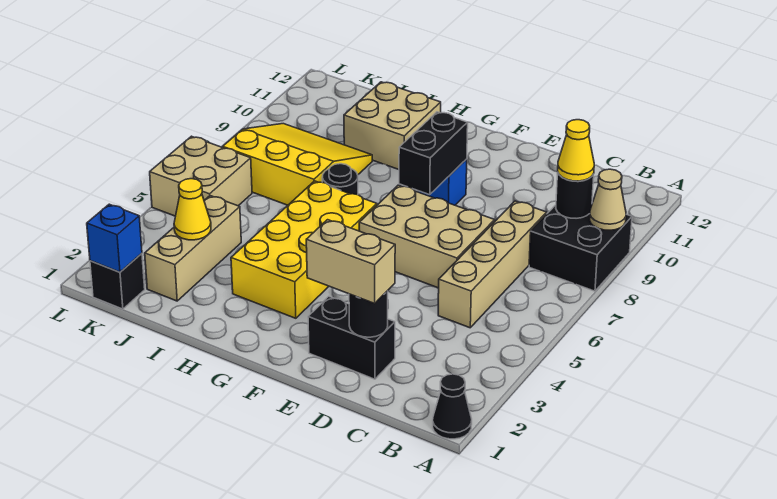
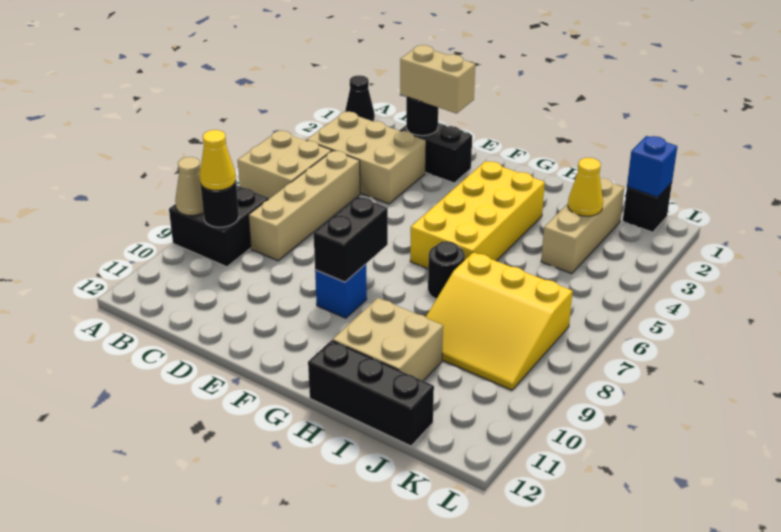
tan brick D6:F7 level 1 -> tan brick B3:D4 level 1
none -> black brick H12:J12 level 1
tan brick K5:L6 level 1 -> tan brick A5:B6 level 1

